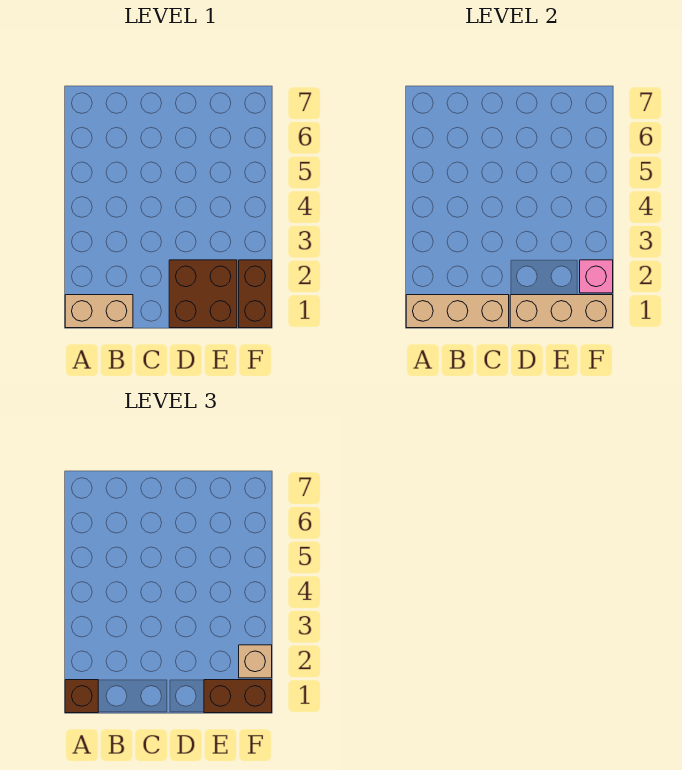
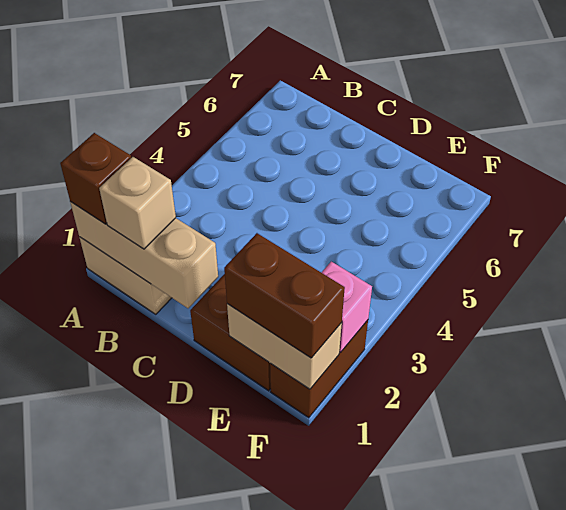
tan brick D1:F1 level 2 -> tan brick E1:F1 level 2
tan brick F2 level 3 -> tan brick B1 level 3

